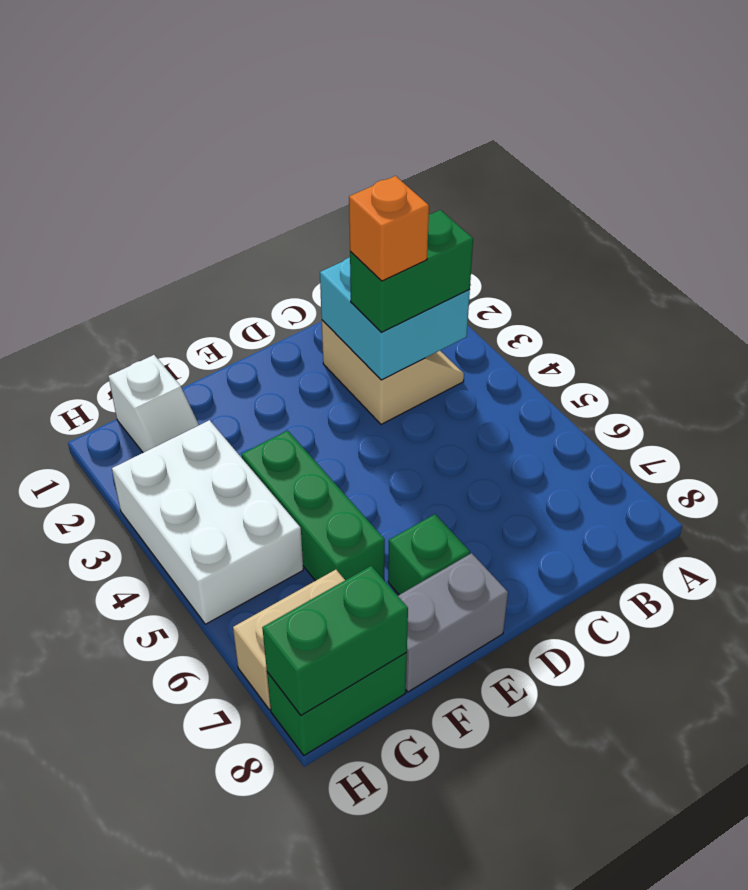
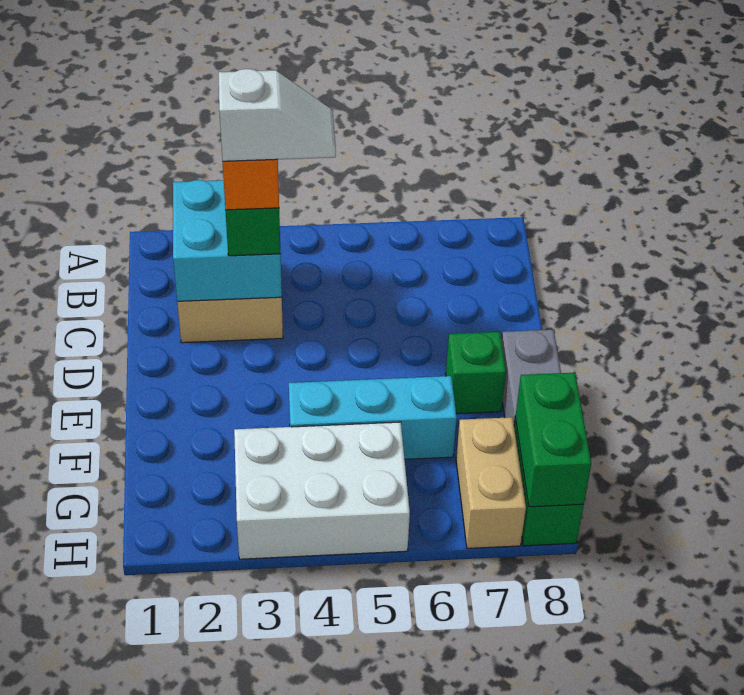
green brick F4:F6 level 1 -> cyan brick F4:F6 level 1
white slope G1:G2 level 1 top 1 -> white slope C3:C4 level 5 top 3

